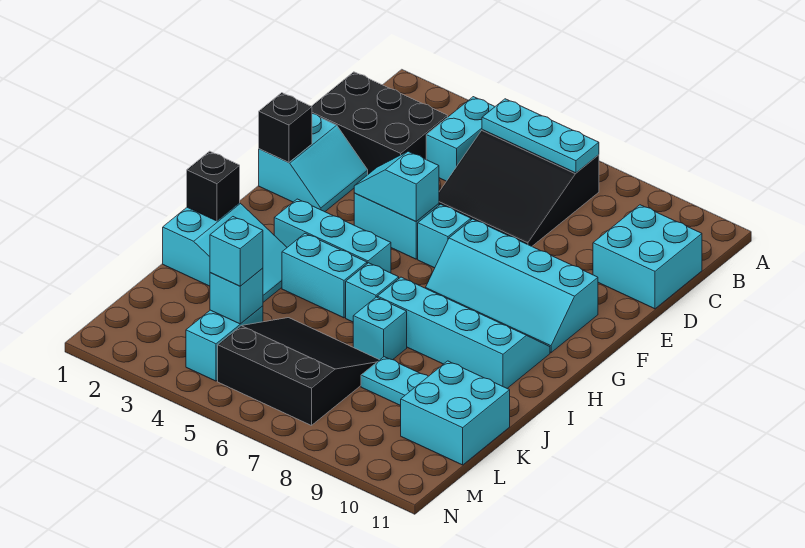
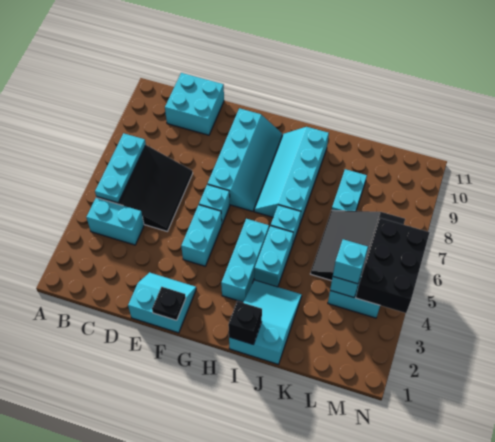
black brick C1:D3 level 1 -> black brick M4:N6 level 2
black brick F1 level 2 -> black plate F1 level 2
cyan slope F4:F5 level 2 top 5 -> none
cyan brick J7 level 1 -> none
cyan brick K10:L11 level 1 -> none

